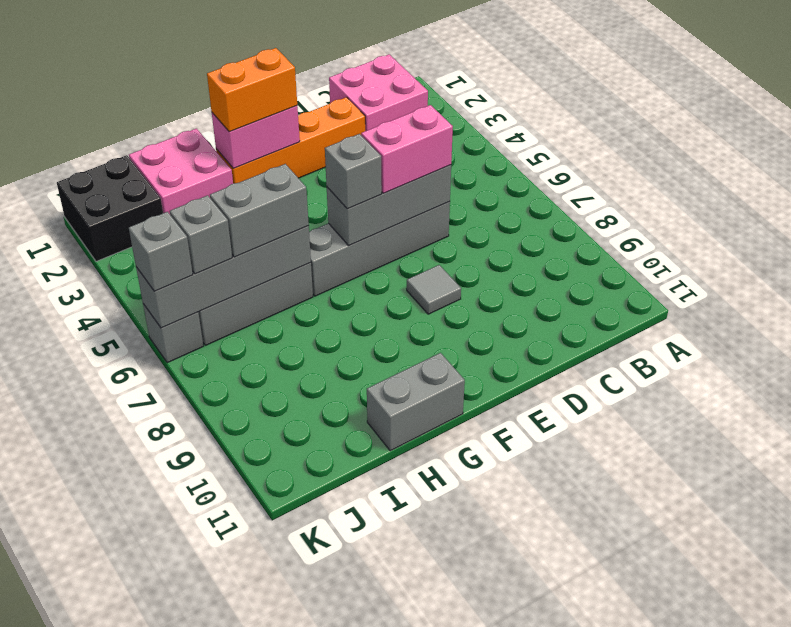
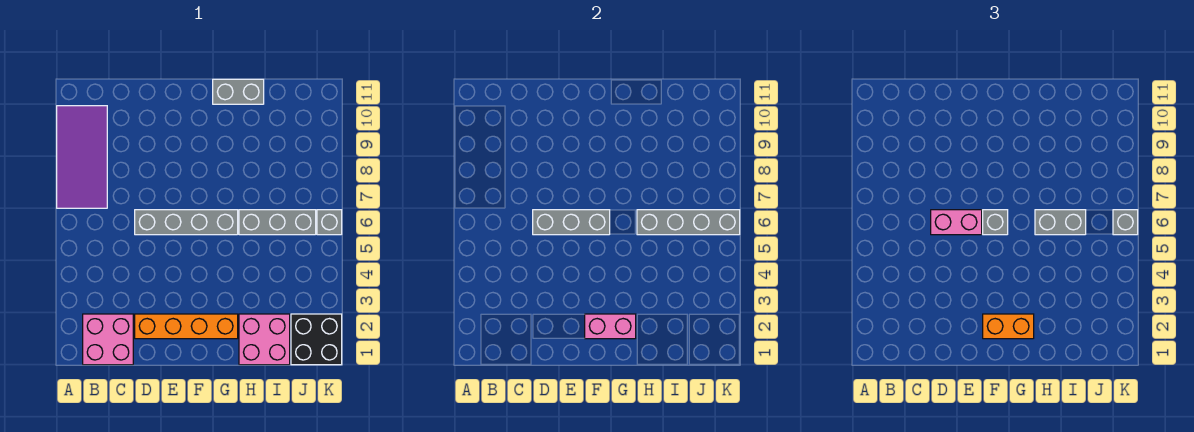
none -> purple tile A7:B10 level 1
grey tile E8 level 1 -> none
grey brick J6 level 3 -> none

